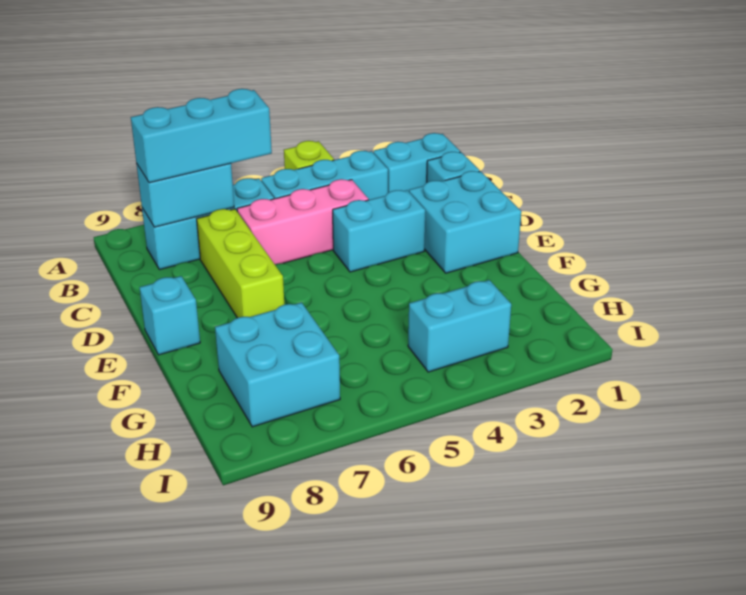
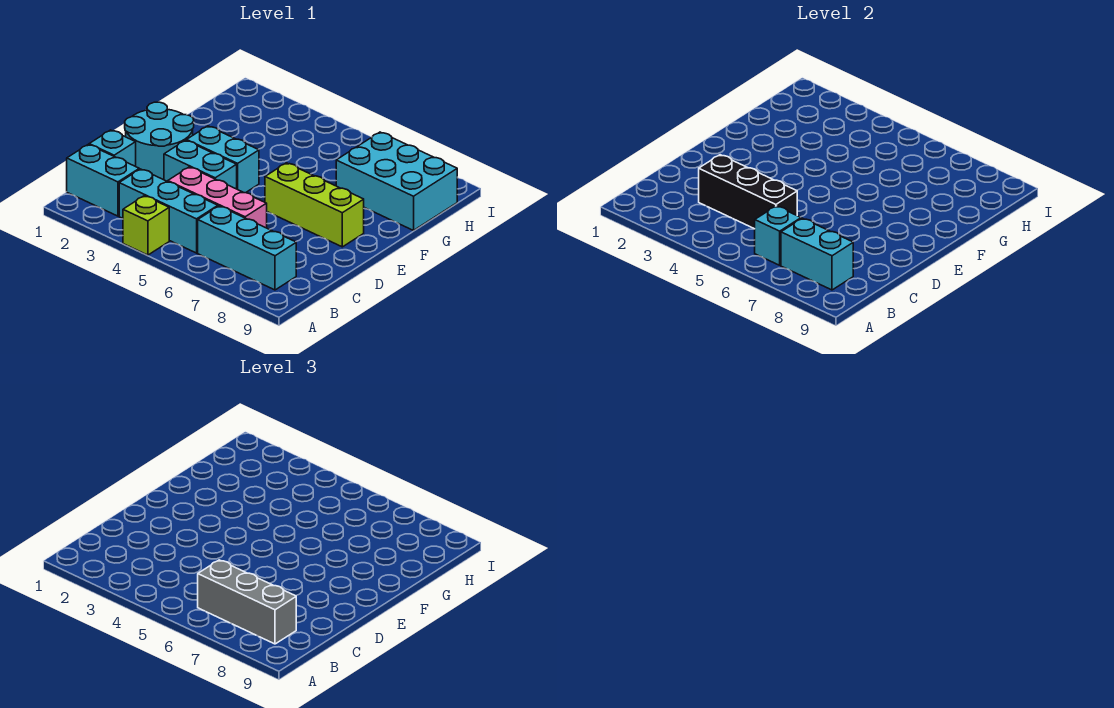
cyan brick B6:B8 level 3 -> grey brick B6:B8 level 3
none -> black brick C3:C5 level 2
lime brick C7:E7 level 1 -> lime brick E6:E8 level 1
cyan brick D1:E2 level 1 -> cyan round brick D1:E2 level 1
cyan brick E9 level 1 -> cyan brick B6 level 2
cyan brick G7:H8 level 1 -> cyan brick G7:H9 level 1
cyan brick H3:H4 level 1 -> cyan brick E3:E4 level 1

